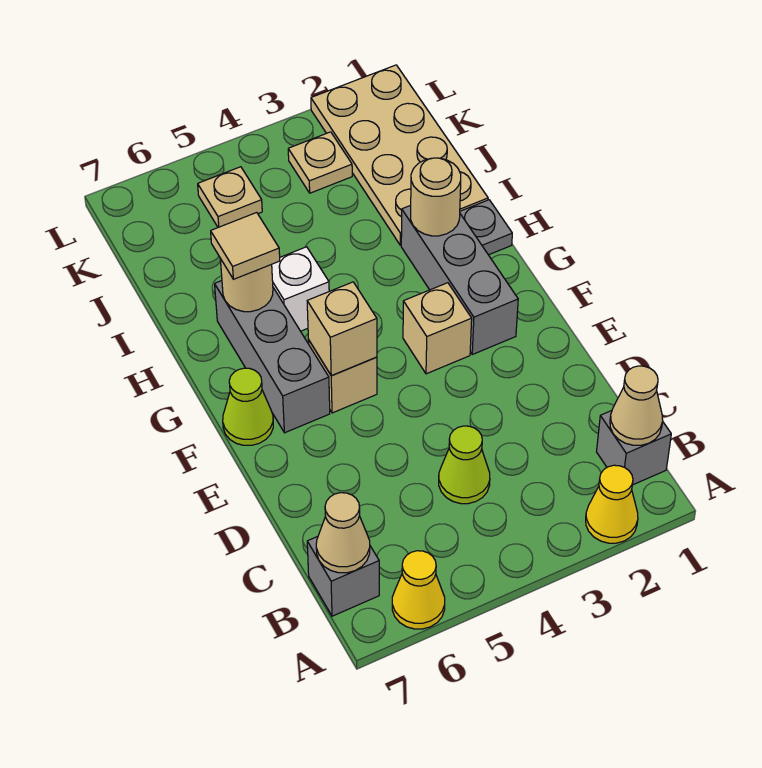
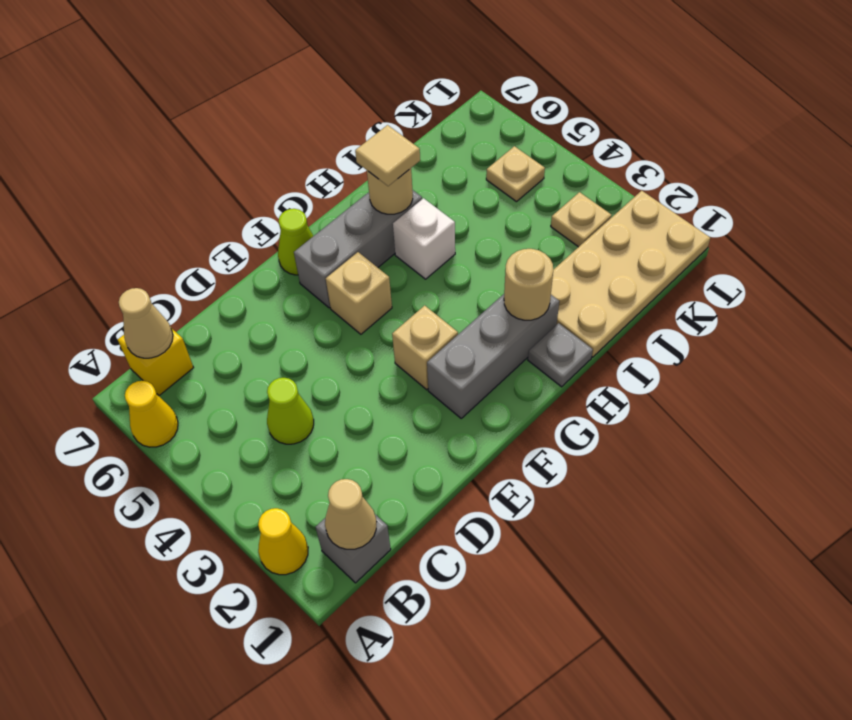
grey brick B7 level 1 -> yellow brick B7 level 1
tan brick F5 level 2 -> none

